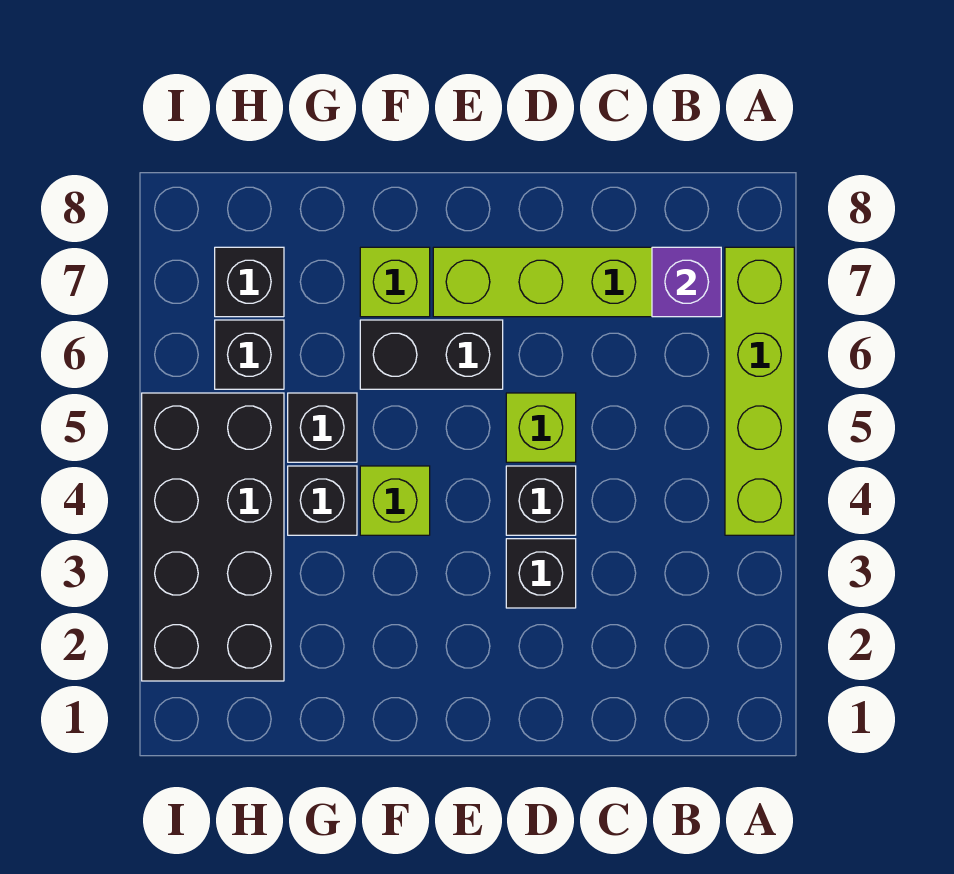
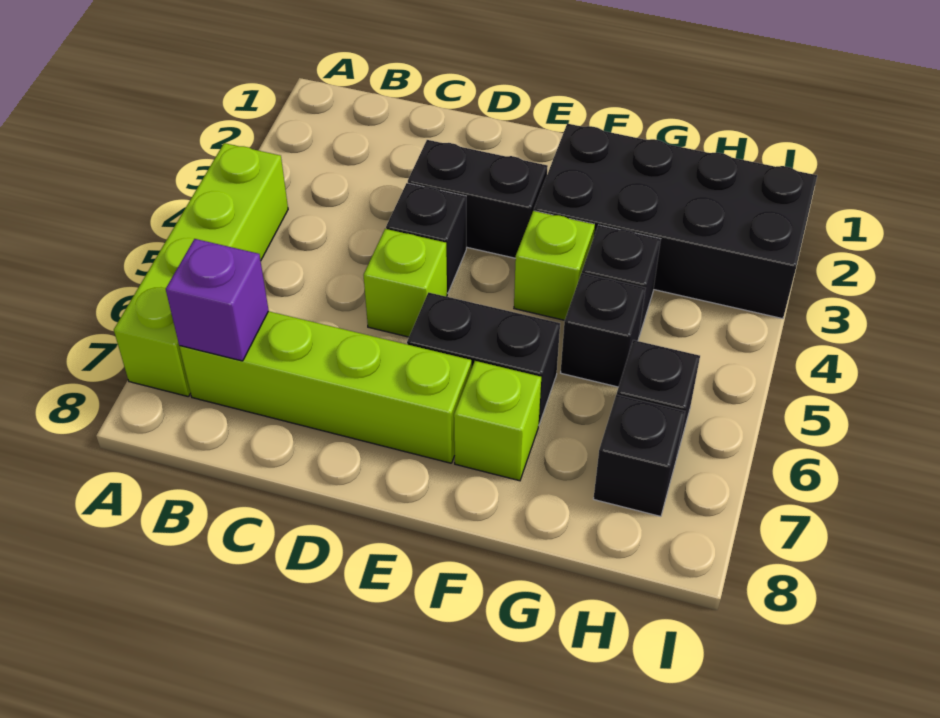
black brick D3 level 1 -> black brick D3:E3 level 1
black brick H2:I5 level 1 -> black brick F2:I3 level 1

